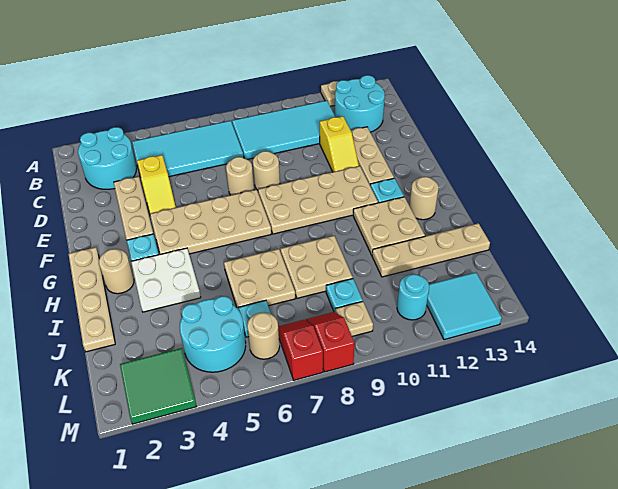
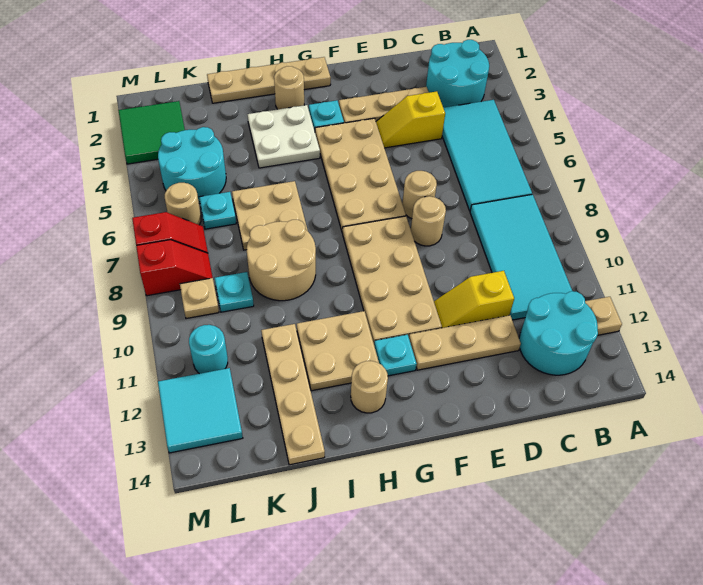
tan plate I8:J9 level 1 -> tan round brick I8:J9 level 1

